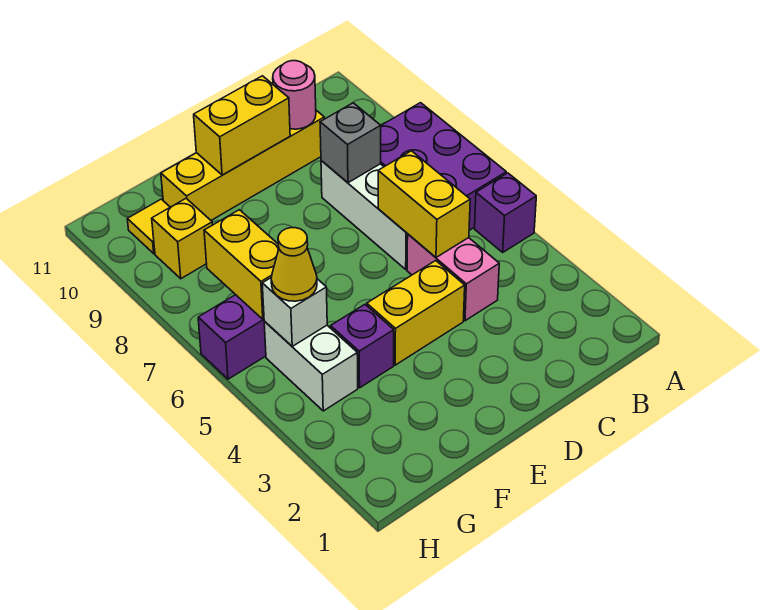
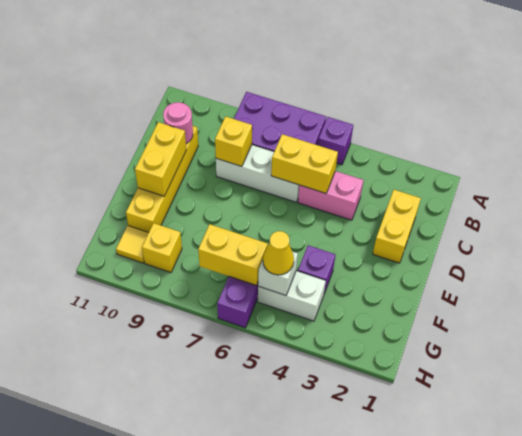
grey brick C8 level 2 -> yellow brick C8 level 2
yellow brick D4:E4 level 1 -> yellow brick C2:D2 level 1

